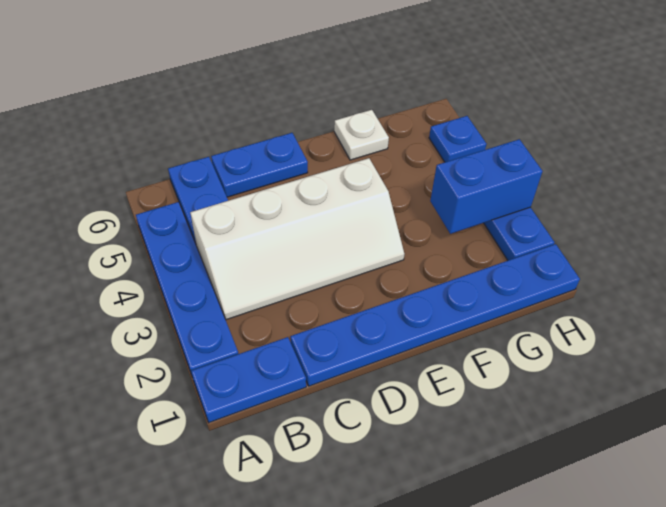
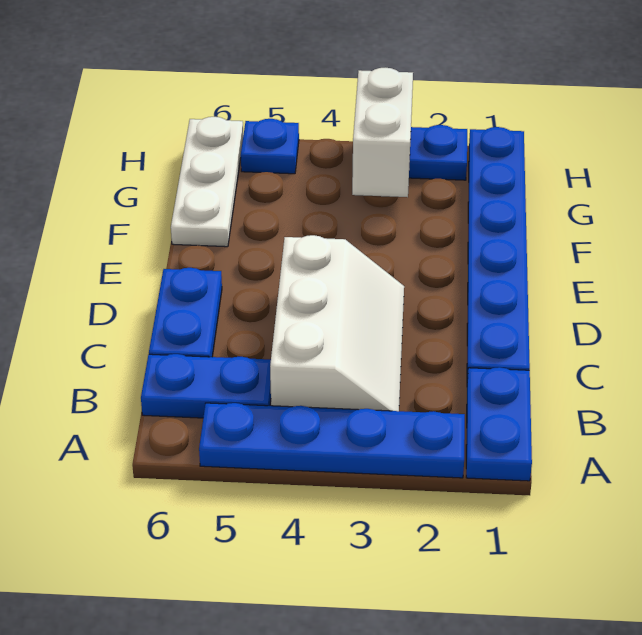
white slope B3:E4 level 1 top 4 -> white slope B3:D4 level 1 top 4
white plate F6 level 1 -> white plate F6:H6 level 1
blue brick G3:H3 level 2 -> white brick G3:H3 level 2

